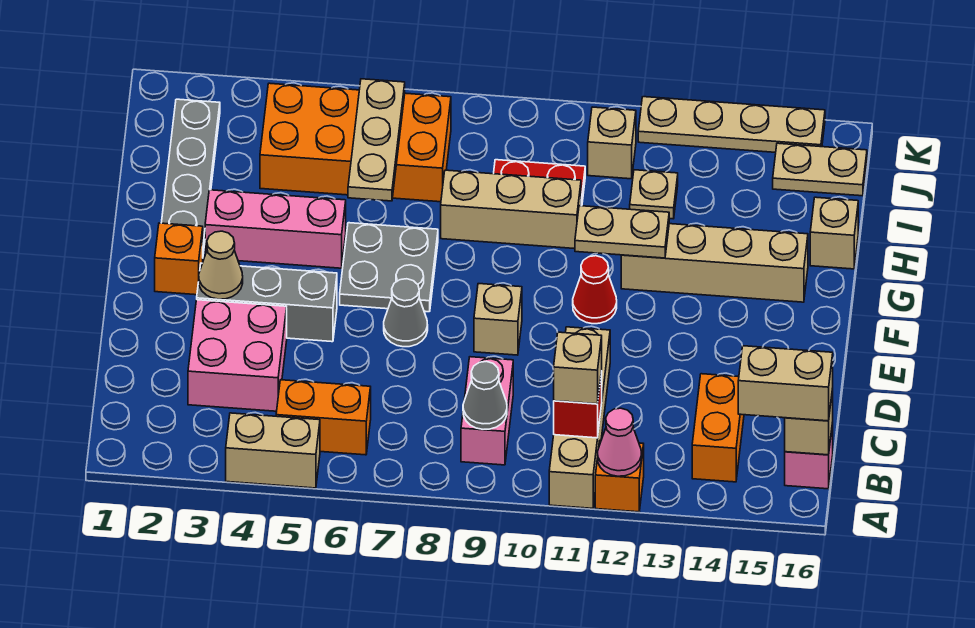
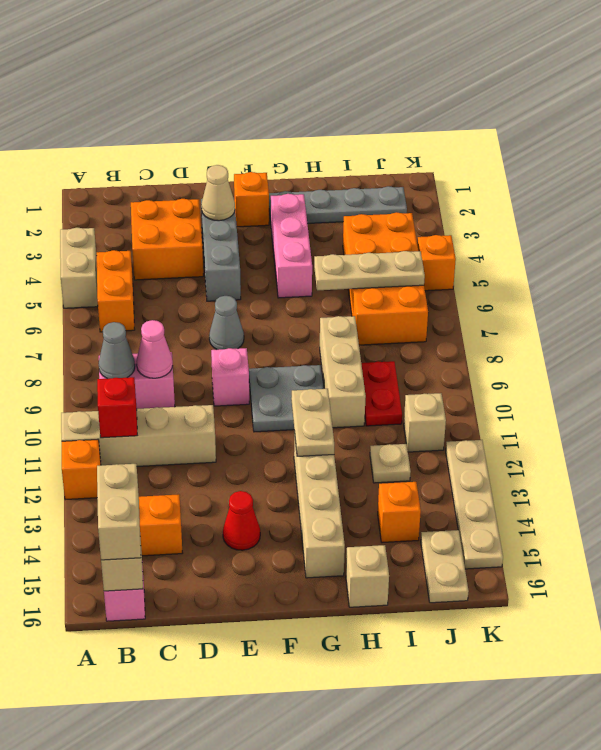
pink cone A12 level 2 -> pink cone C9 level 2
tan brick B11 level 3 -> none
pink brick C3:D4 level 1 -> orange brick C3:D4 level 1
tan brick E9 level 1 -> pink brick E9 level 1
grey plate F6:G7 level 1 -> grey plate F9:G10 level 1
red cone F11 level 1 -> red cone E14 level 1
none -> orange brick I14 level 1
none -> orange brick K5 level 1

